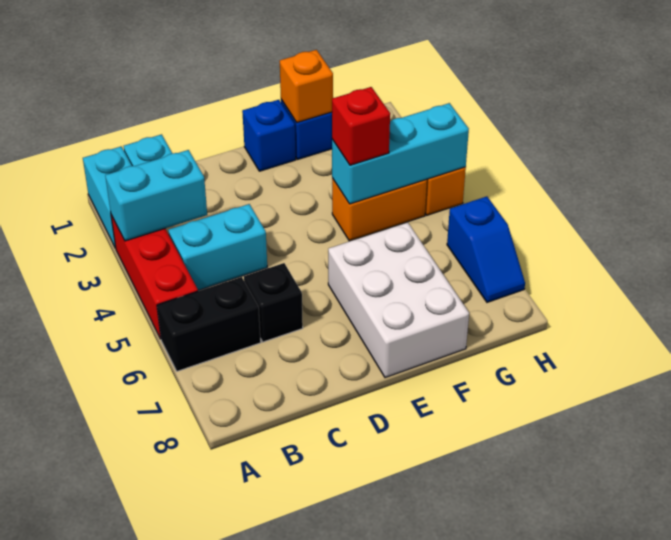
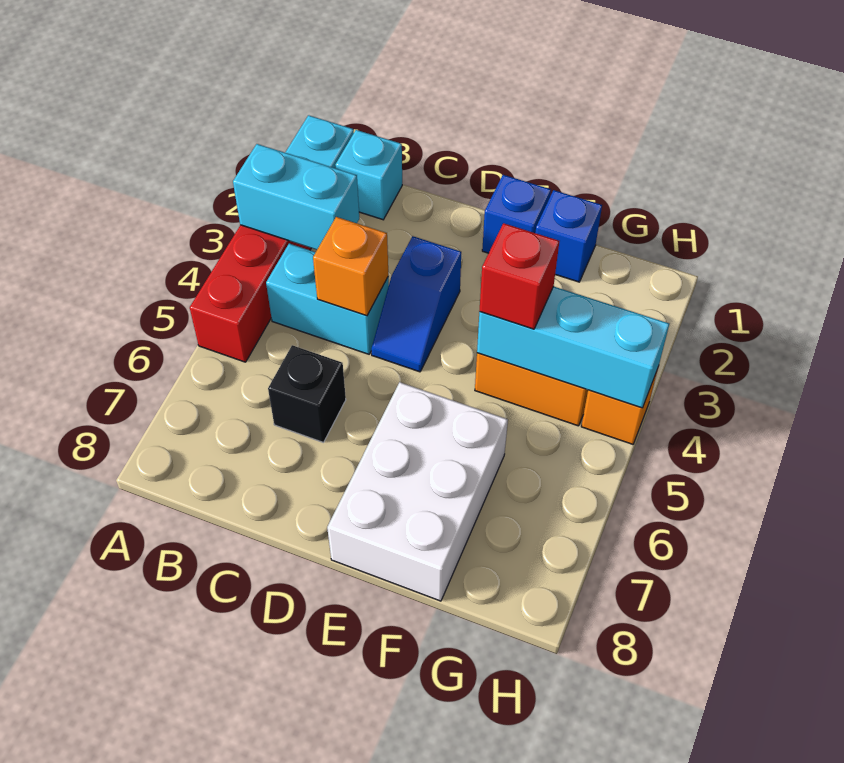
black brick A6:B6 level 1 -> none
orange brick F1 level 2 -> orange brick C4 level 2
blue slope H6:H7 level 1 top 6 -> blue slope D3:D4 level 1 top 3

